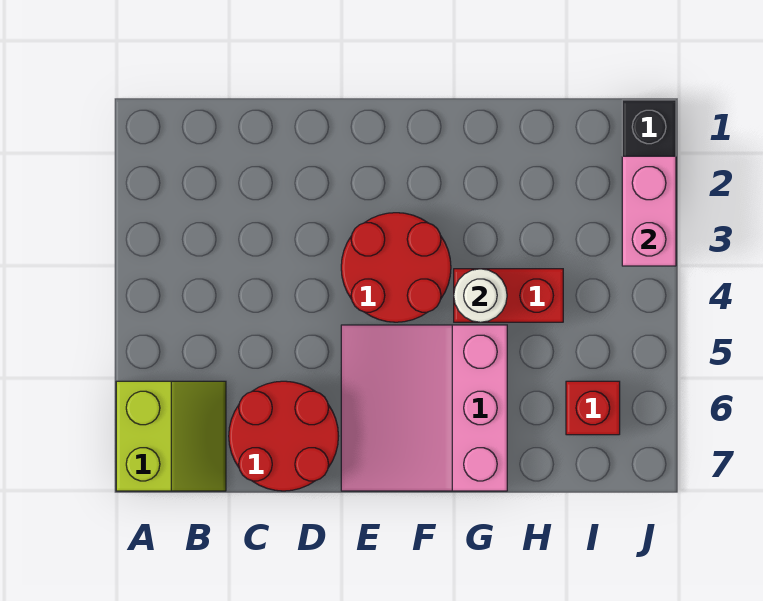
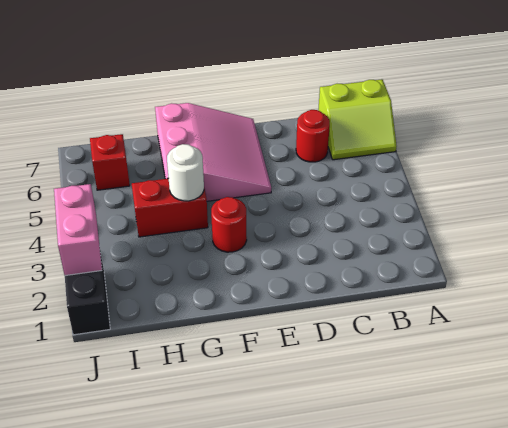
lime slope A6:B7 level 1 top A -> lime slope A6:B7 level 1 top 7
red round brick C6:D7 level 1 -> red round brick C6 level 1
red round brick E3:F4 level 1 -> red round brick F3 level 1

